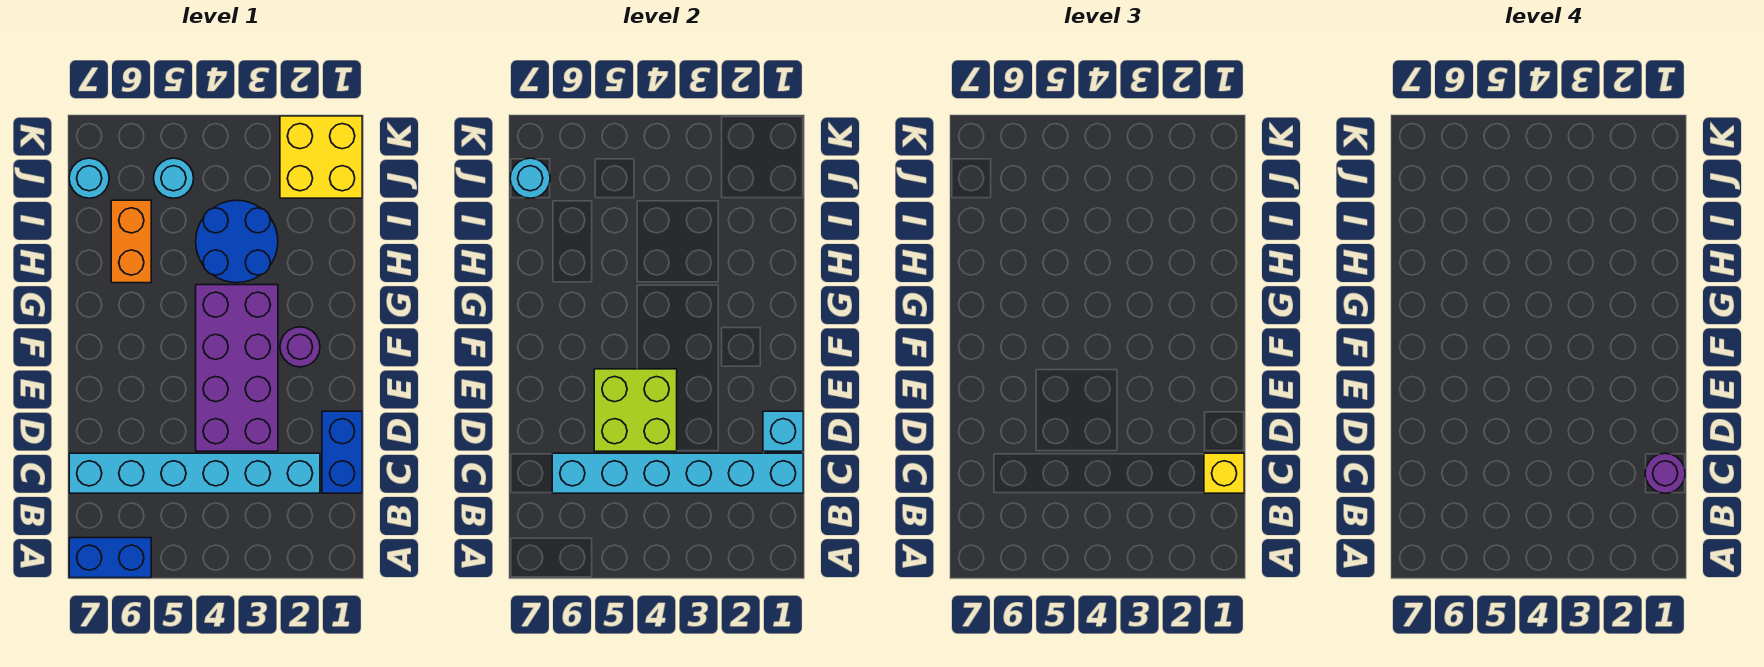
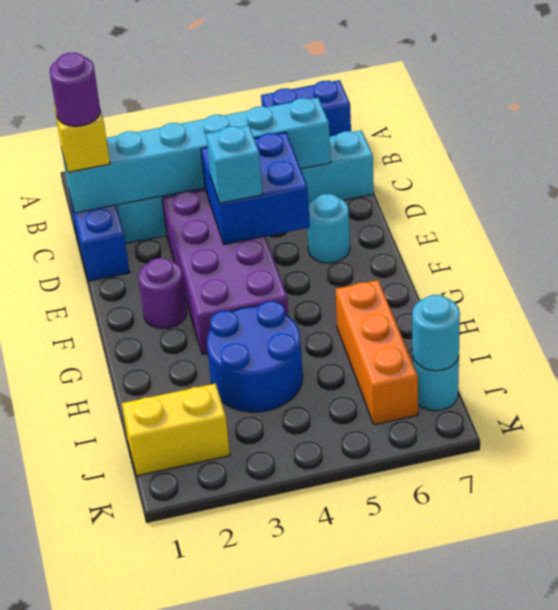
cyan brick D1 level 2 -> cyan brick E4 level 3
lime brick D4:E5 level 2 -> blue brick D4:E5 level 2
orange brick H6:I6 level 1 -> orange brick H6:J6 level 1
yellow brick J1:K2 level 1 -> yellow brick J1:J2 level 1
cyan round brick J5 level 1 -> cyan round brick E6 level 1

